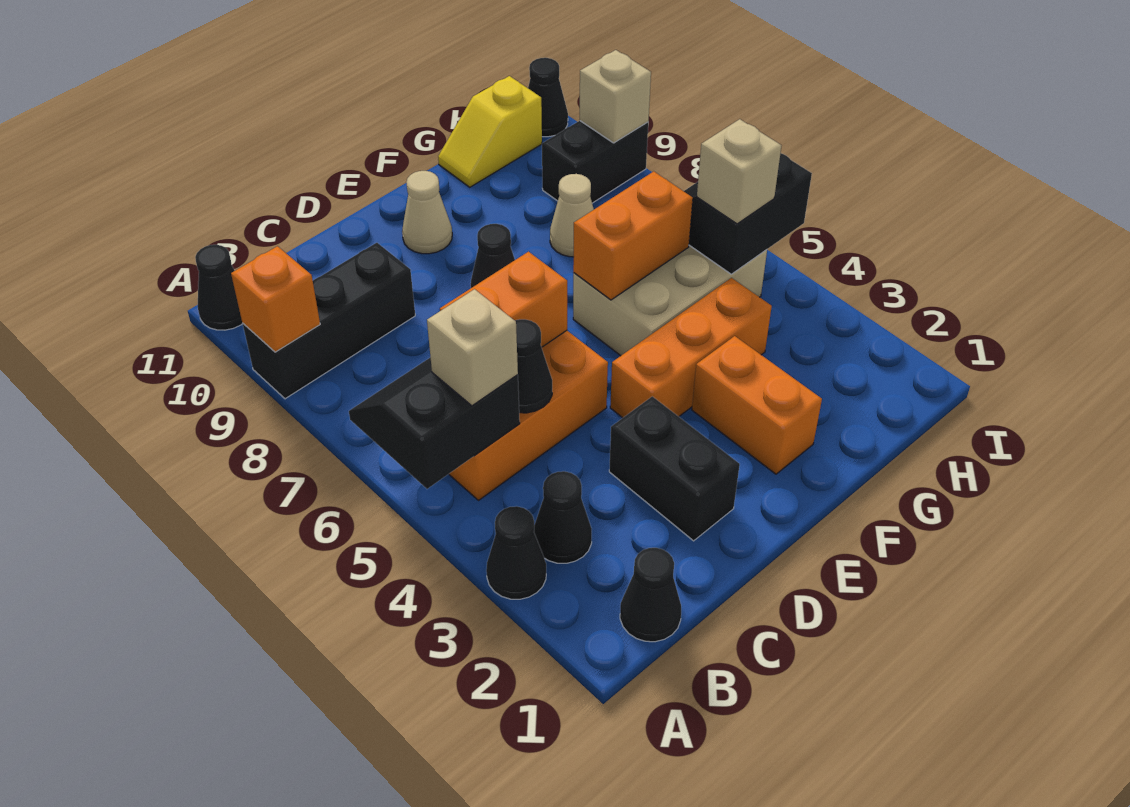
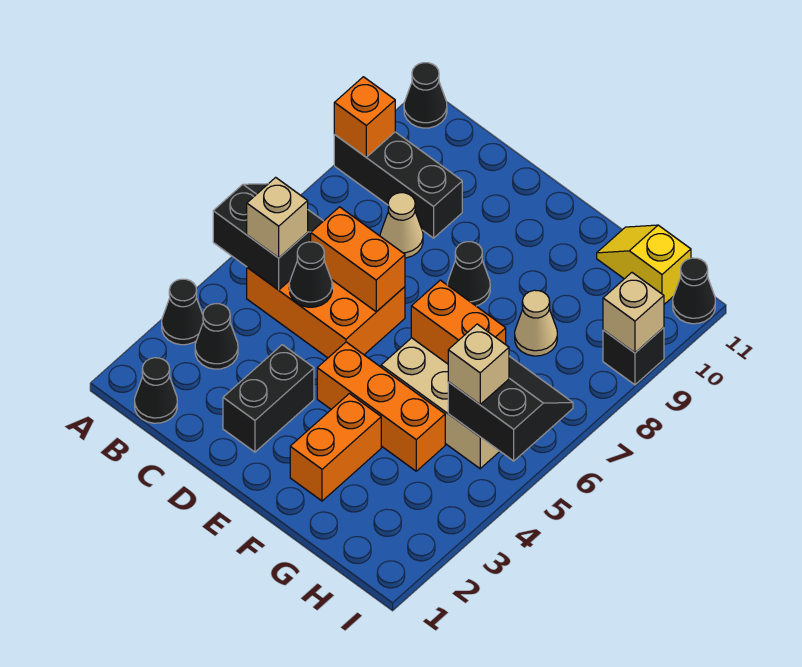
tan cone E10 level 1 -> tan cone C8 level 1
black brick H9:I9 level 1 -> black brick I9 level 1

